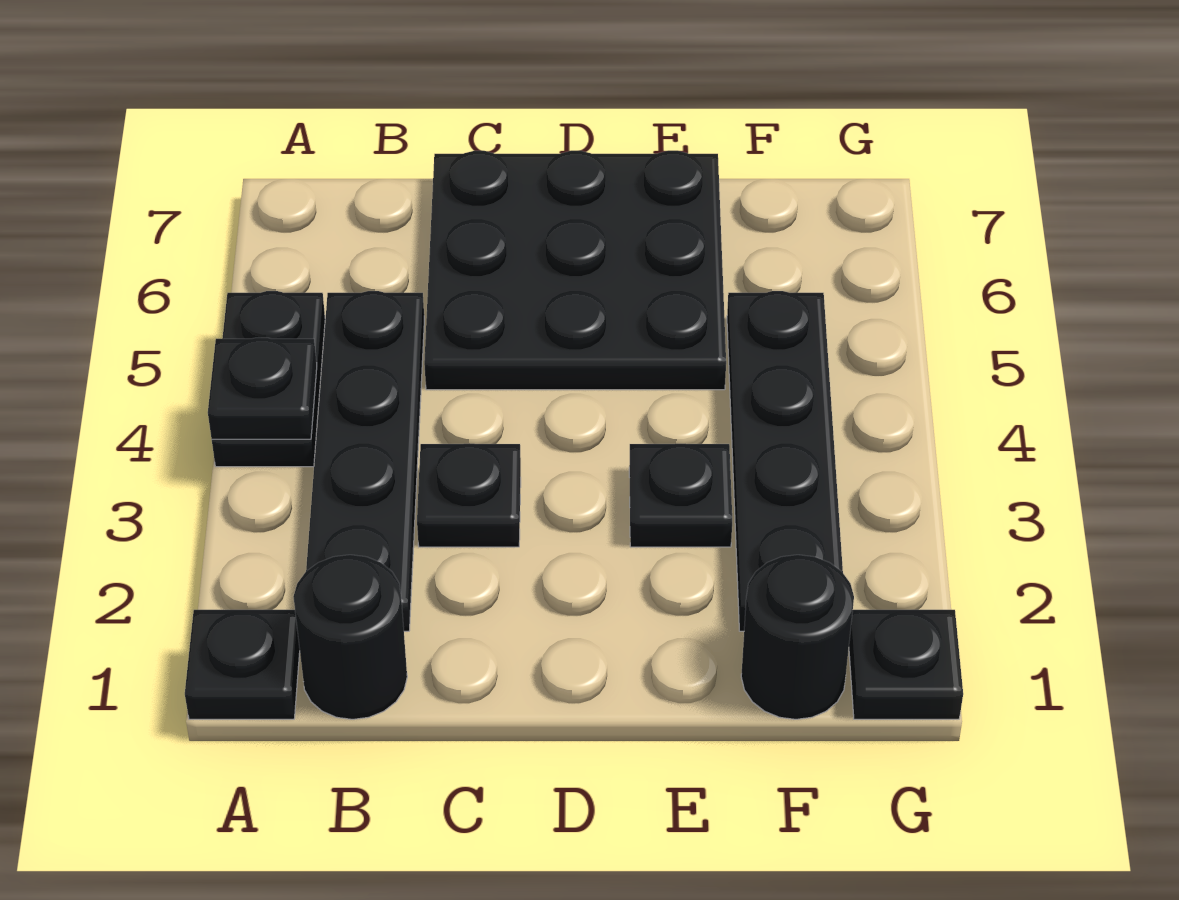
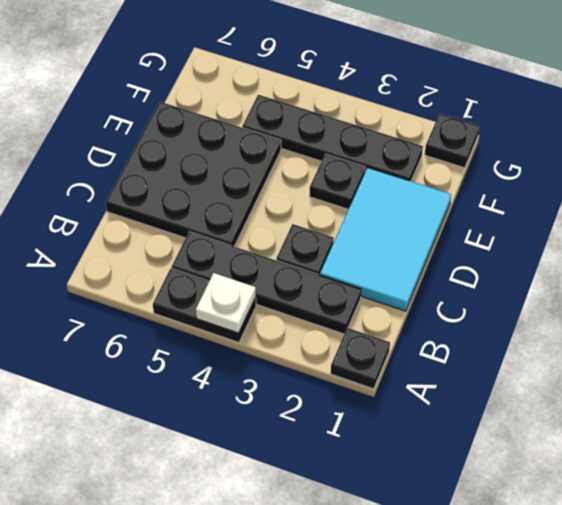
black plate A4 level 2 -> white plate A4 level 2
black round brick B1 level 1 -> none
none -> cyan tile C1:E2 level 1
black round brick F1 level 1 -> none

